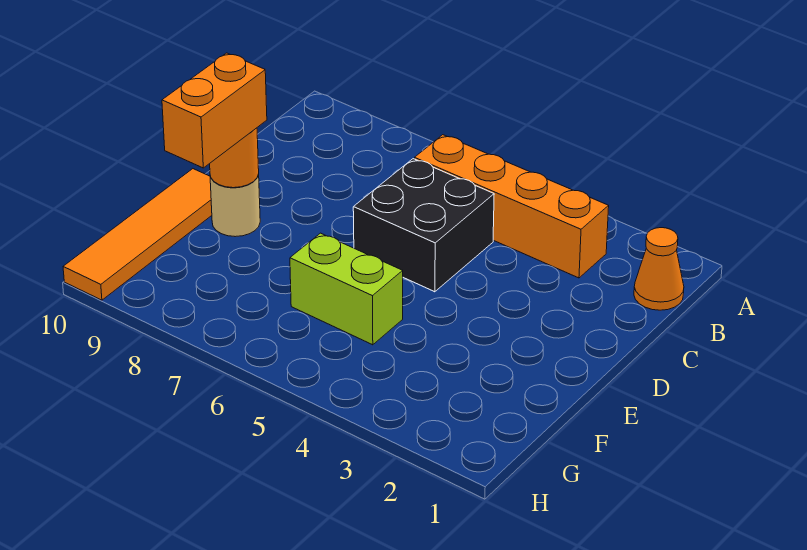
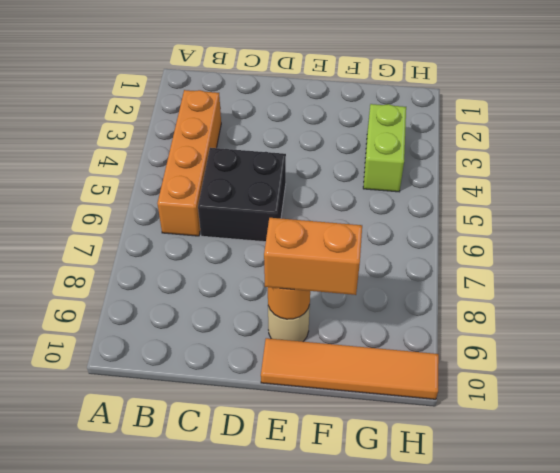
orange cone B1 level 1 -> none
lime brick F5:F6 level 1 -> lime brick G3:G4 level 1

